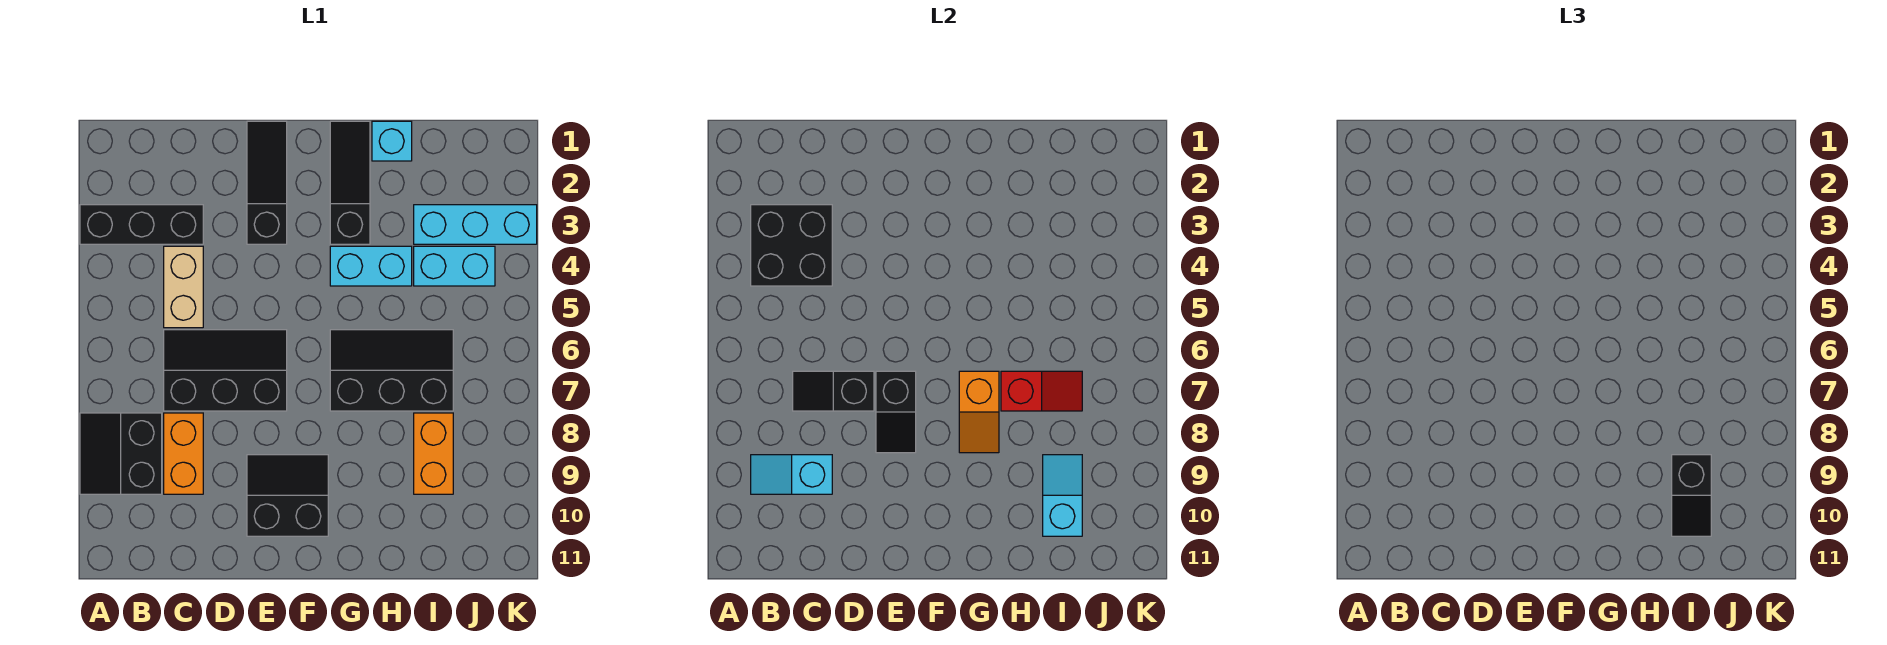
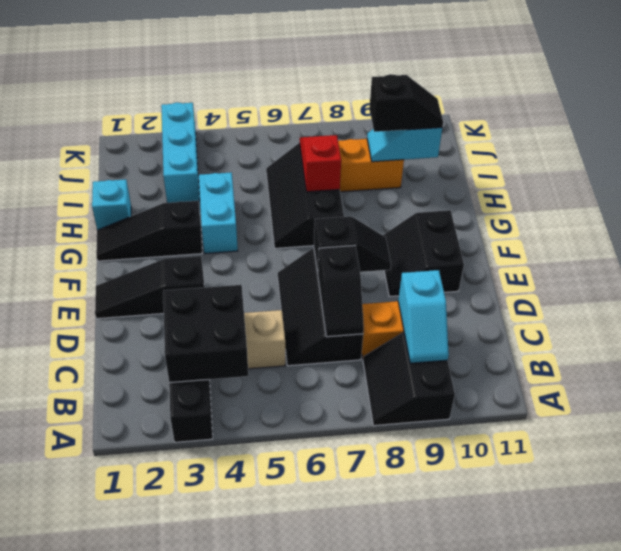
black slope A8:B9 level 1 top B -> black slope A8:B9 level 1 top 9
orange slope G7:G8 level 2 top 7 -> none
cyan brick I4:J4 level 1 -> none

